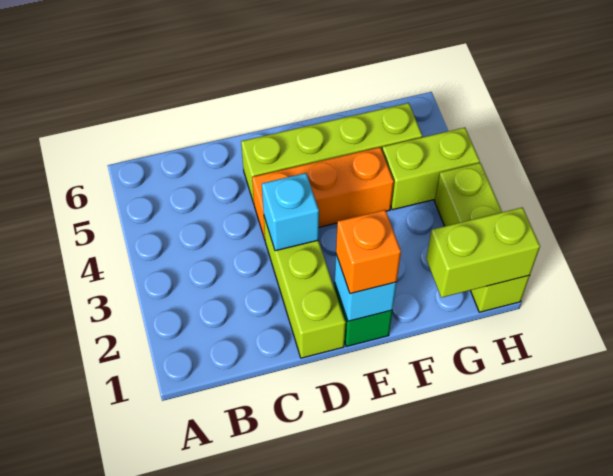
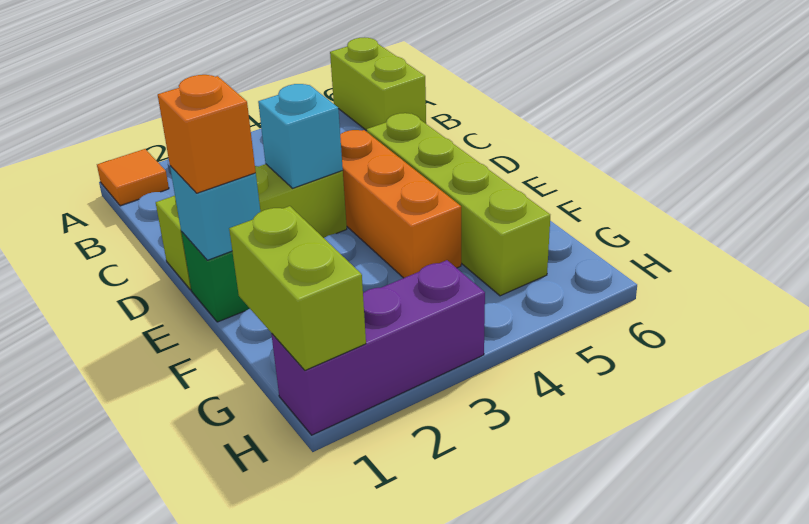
none -> orange tile A1 level 1
lime brick G4:H4 level 1 -> lime brick A6:B6 level 1
lime brick H1:H3 level 1 -> purple brick H1:H3 level 1

